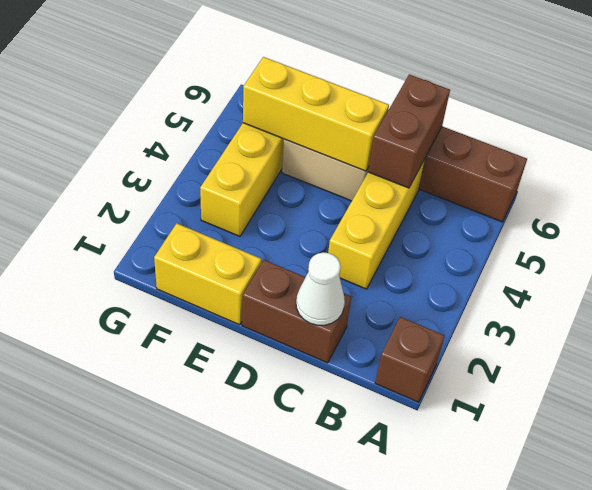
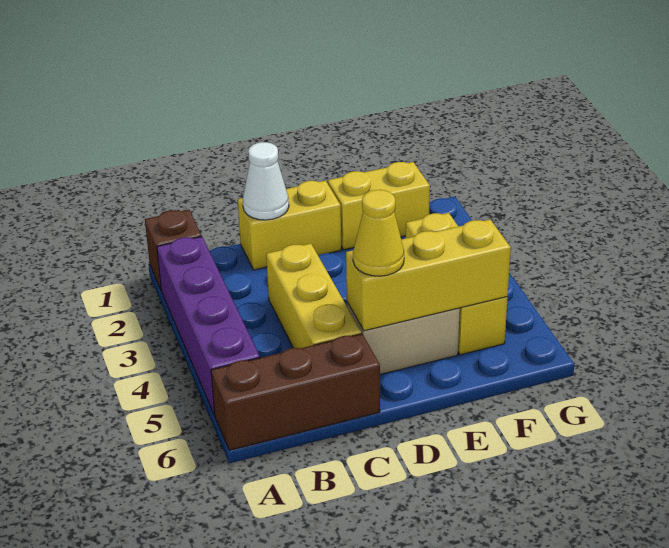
none -> purple brick A2:A5 level 1
brown brick C1:D1 level 1 -> yellow brick C1:D1 level 1
brown brick C5:C6 level 2 -> none
none -> yellow cone D5 level 3

